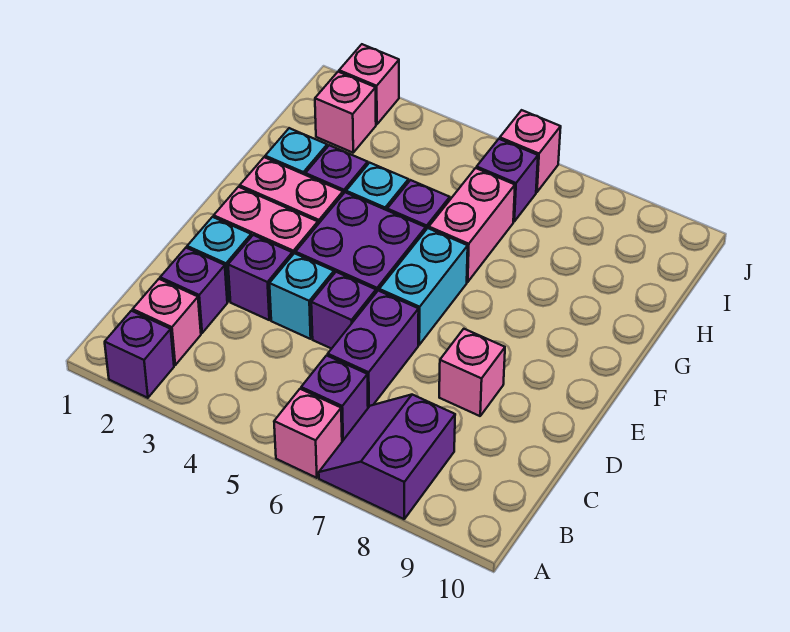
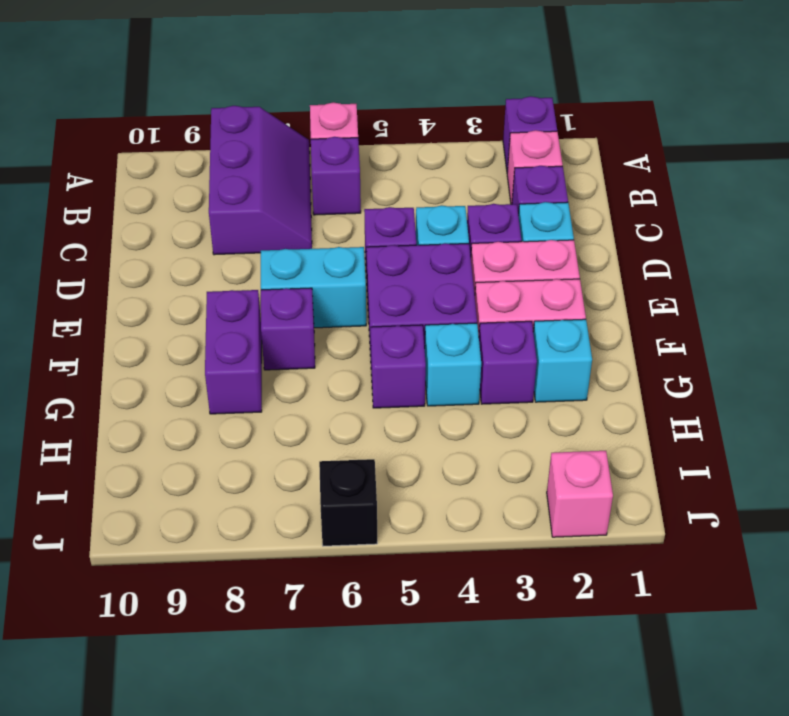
purple slope A7:B8 level 1 top 8 -> purple slope A7:C8 level 1 top 8
purple brick C6:D6 level 1 -> purple brick F8:G8 level 1
pink brick D8 level 1 -> none
cyan brick E6:F6 level 1 -> cyan brick E6:E7 level 1
pink brick G6:H6 level 1 -> none
pink brick I2 level 1 -> none
purple brick I6 level 1 -> purple brick F7 level 1
pink brick J6 level 1 -> black brick J6 level 1

